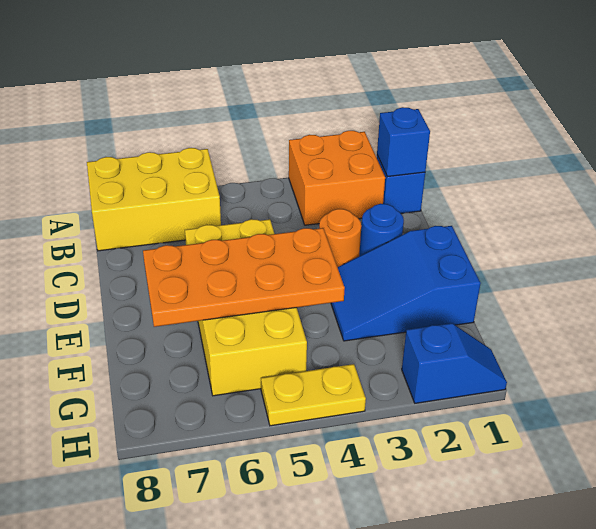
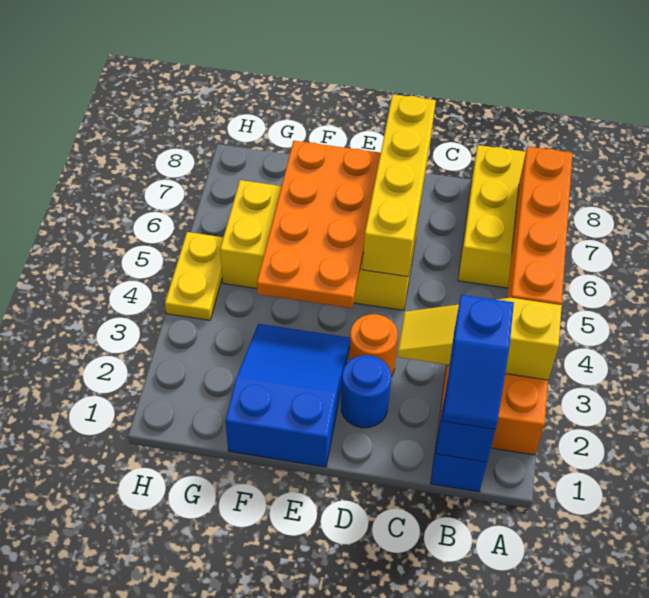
none -> yellow slope A3:C3 level 2 top A
none -> orange brick A4:A7 level 2
none -> yellow brick D5:D8 level 2
blue slope H1:H2 level 1 top 2 -> blue slope B1:B2 level 3 top 2

